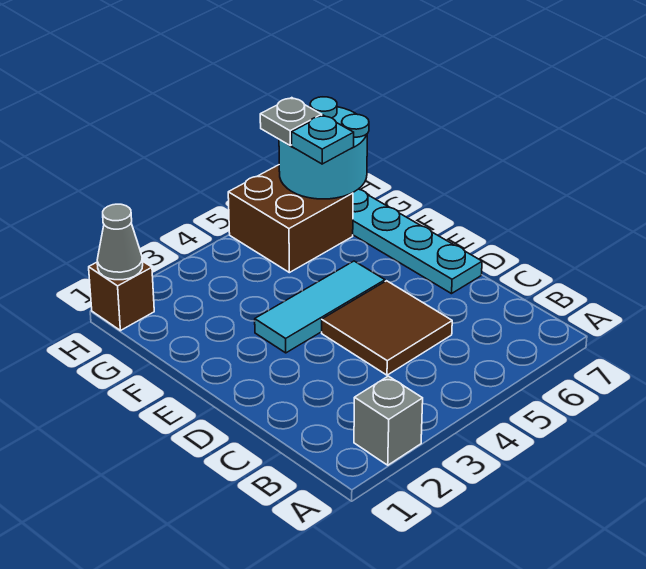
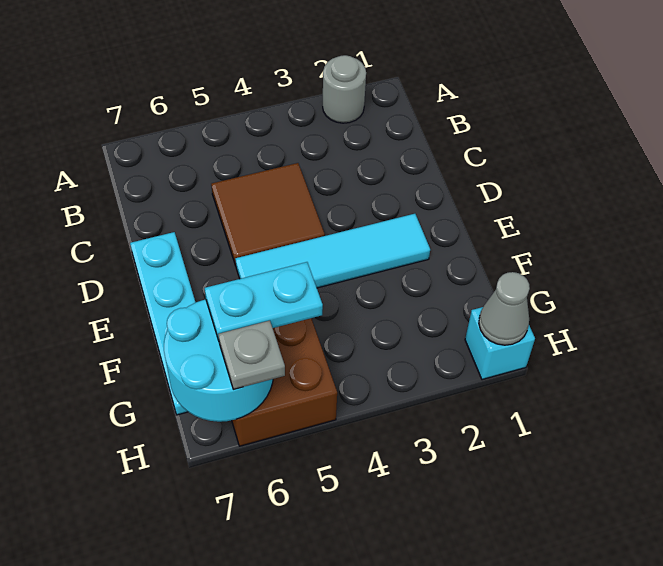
grey brick A2 level 1 -> grey round brick A2 level 1
cyan tile E3:E5 level 1 -> cyan tile E2:E5 level 1
cyan plate G6 level 3 -> cyan plate G5:G6 level 3
brown brick H1 level 1 -> cyan brick H1 level 1

